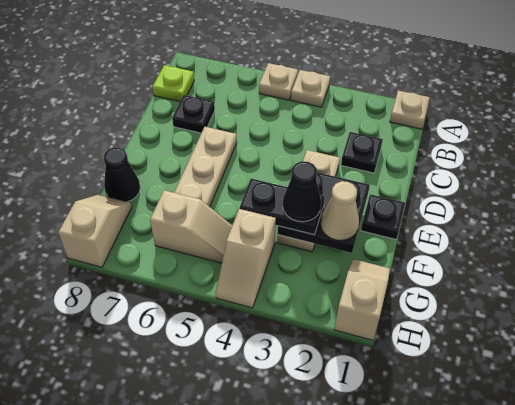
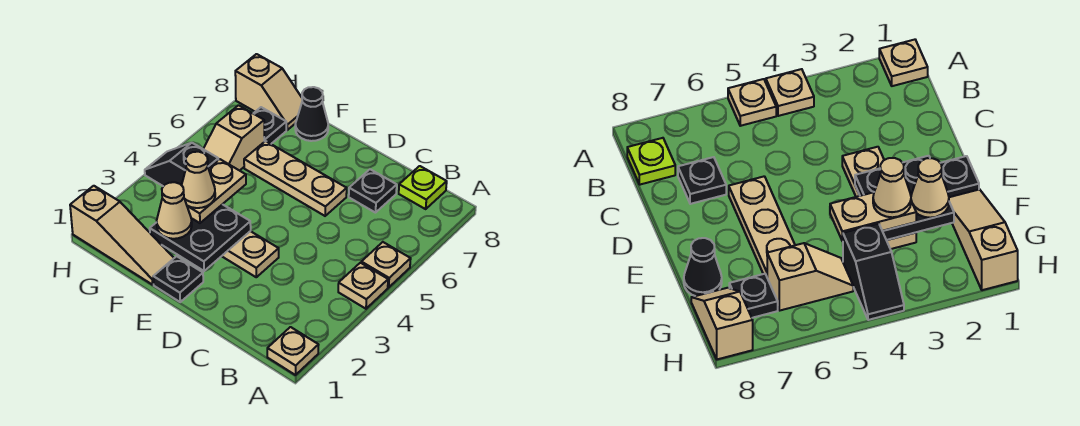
black plate C2 level 1 -> black plate G7 level 1
black plate F3:F4 level 3 -> tan plate F3:F4 level 3
black cone F3 level 4 -> tan cone F3 level 4
tan slope G1:H1 level 1 top H -> tan slope F1:H1 level 1 top H
tan slope G4:H4 level 1 top G -> black slope G4:H4 level 1 top G

